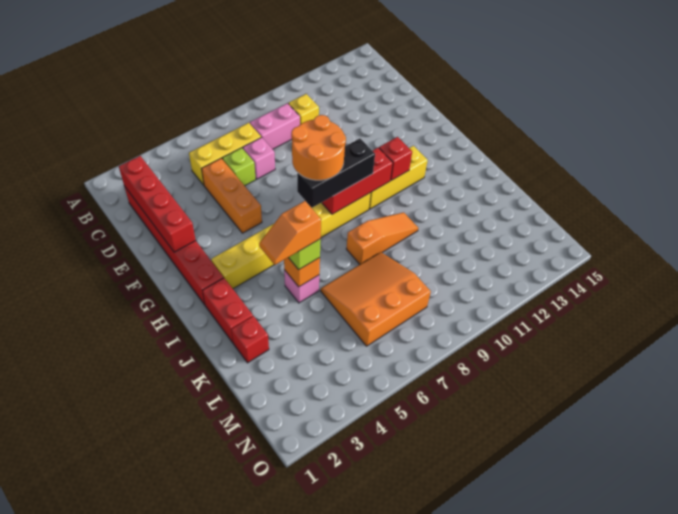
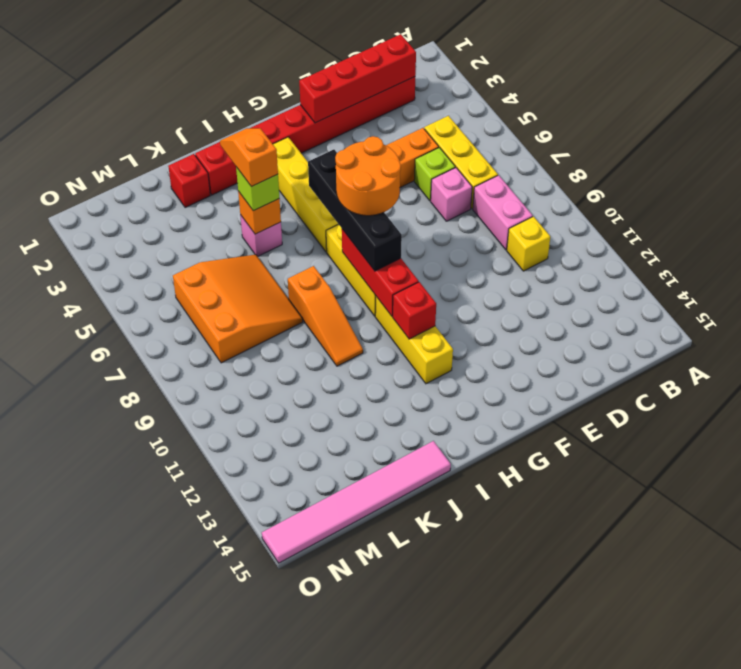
black brick H7:H9 level 3 -> black brick H6:H9 level 3
none -> pink tile J15:O15 level 1

